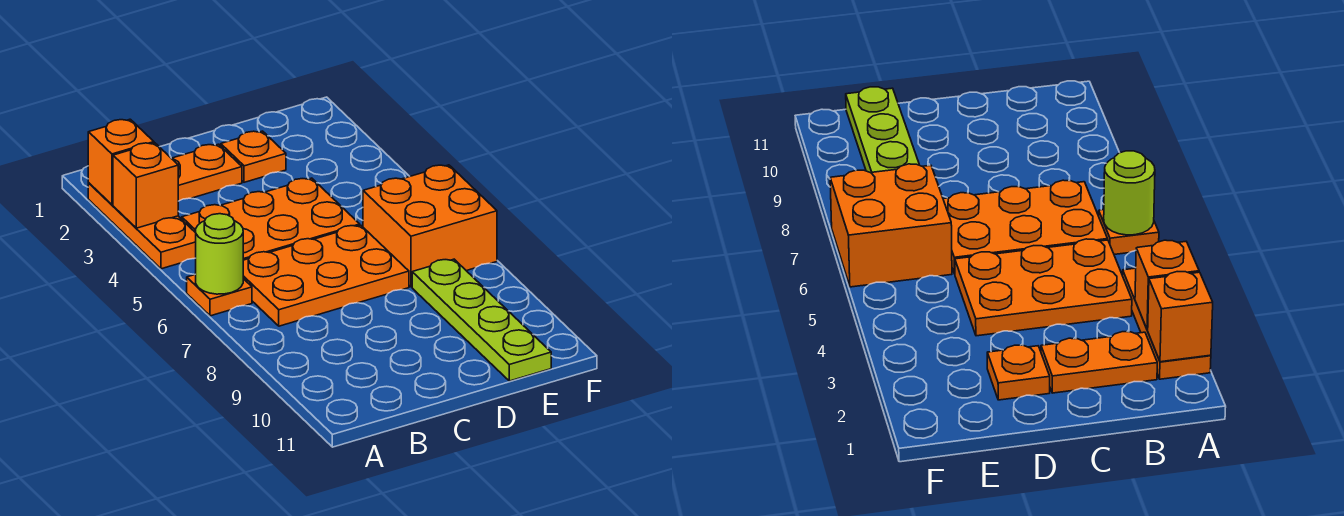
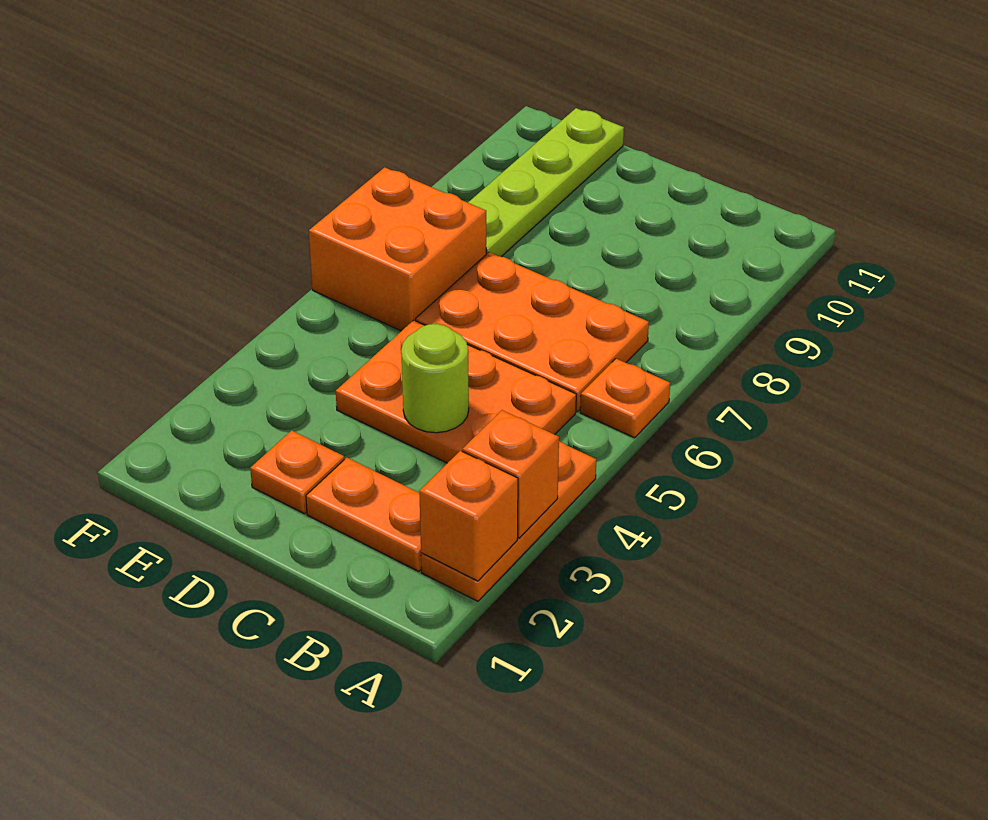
lime round brick A6 level 2 -> lime round brick C4 level 2

